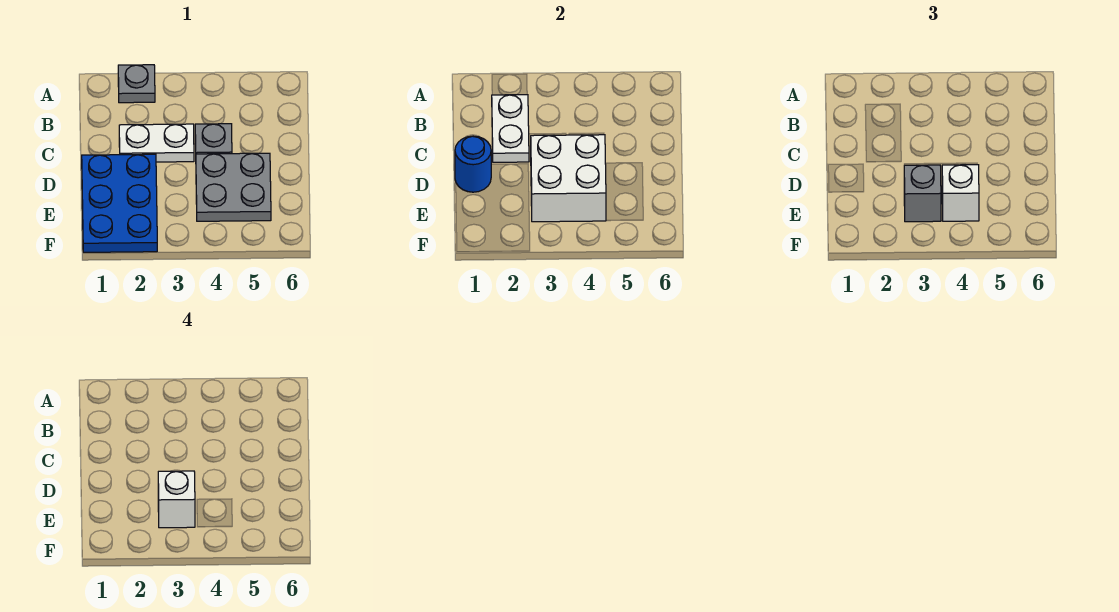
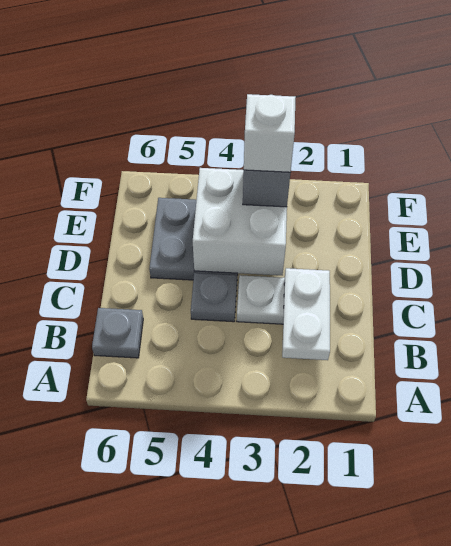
grey plate A2 level 1 -> grey plate B6 level 1
blue plate D1:F2 level 1 -> none
blue round brick D1 level 2 -> none
white brick E4 level 3 -> none

